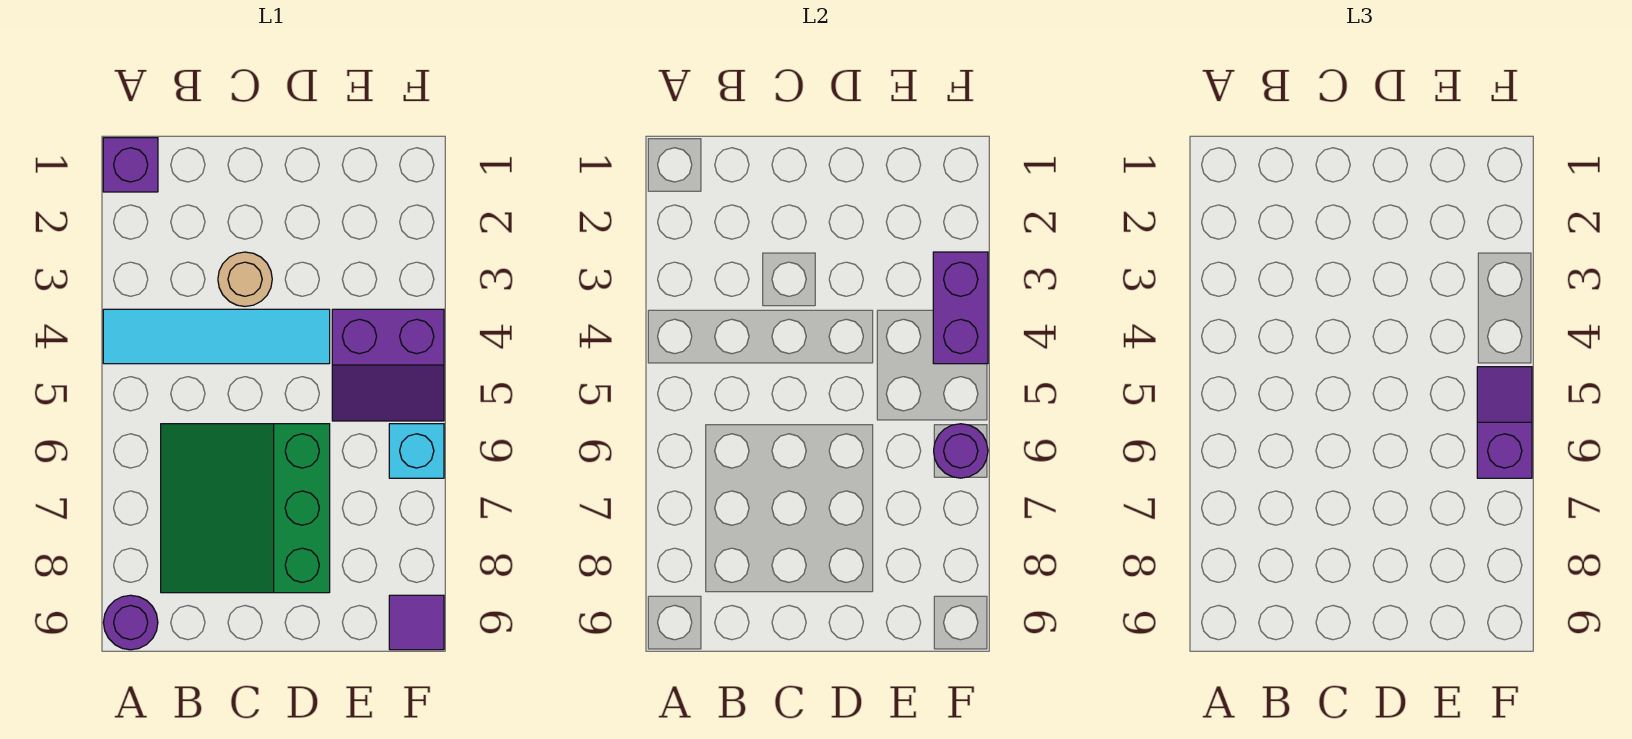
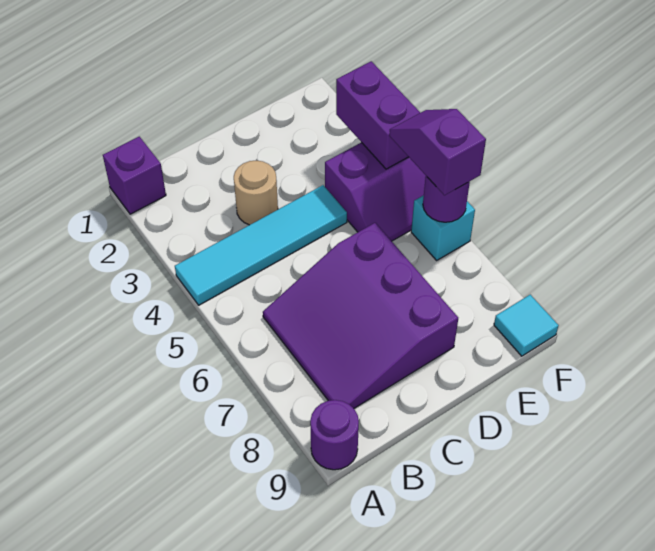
green slope B6:D8 level 1 top D -> purple slope B6:D8 level 1 top D
purple tile F9 level 1 -> cyan tile F9 level 1

